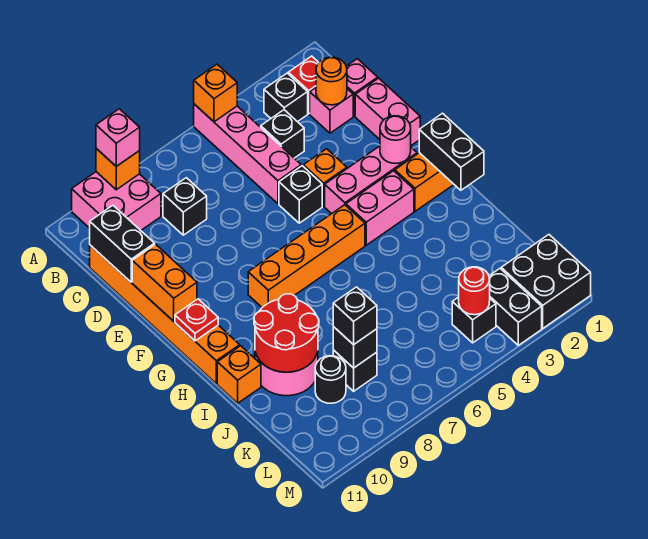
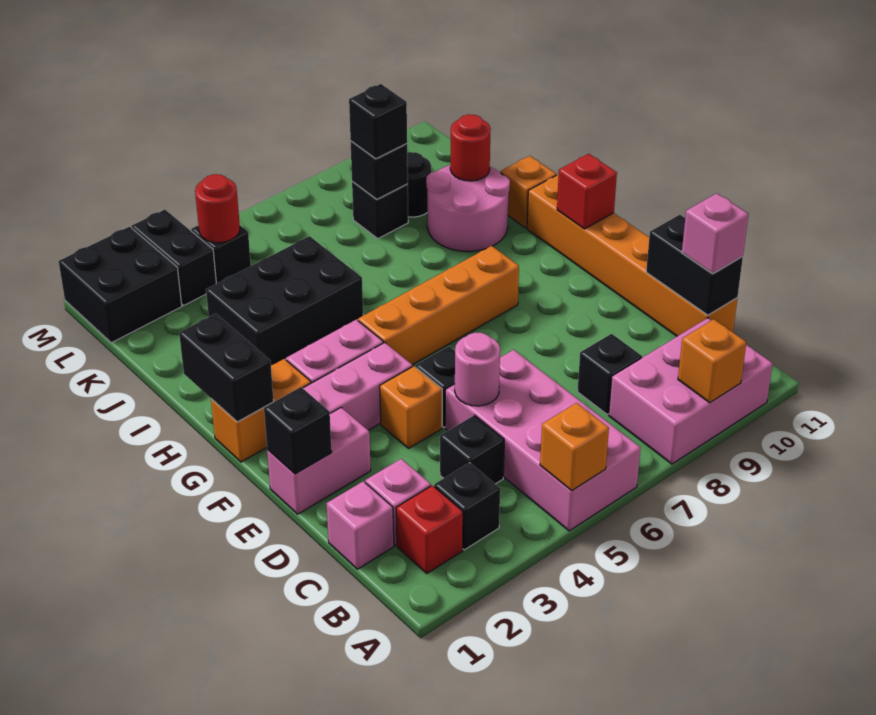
pink brick A5:D5 level 1 -> pink brick A5:D6 level 1
pink brick A9:B10 level 1 -> pink brick A8:B10 level 1
pink brick A9 level 3 -> pink brick C11 level 3
orange round brick C2 level 2 -> none
pink brick D1:E1 level 1 -> pink brick E1:E2 level 1
none -> black brick E1 level 2
orange brick E11:F11 level 2 -> none
pink round brick F2 level 2 -> pink round brick D5 level 2
red plate G11 level 2 -> red brick G11 level 2
none -> black brick I3:J5 level 1
red round brick I9:J10 level 2 -> red round brick J10 level 2

